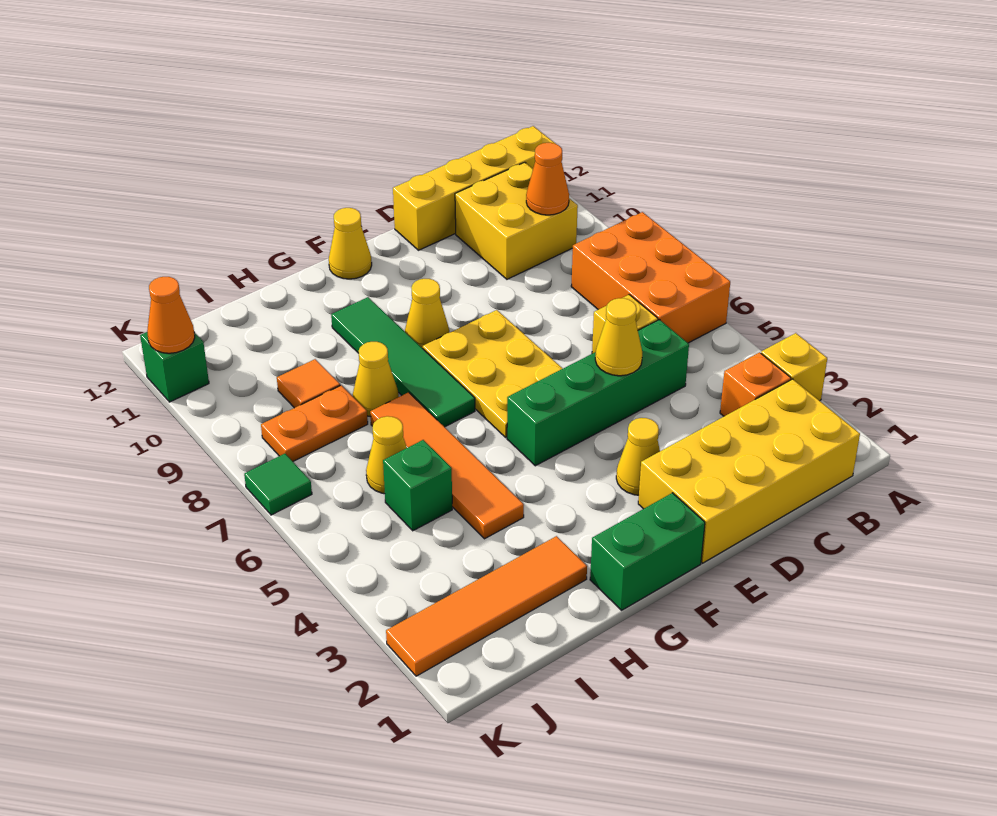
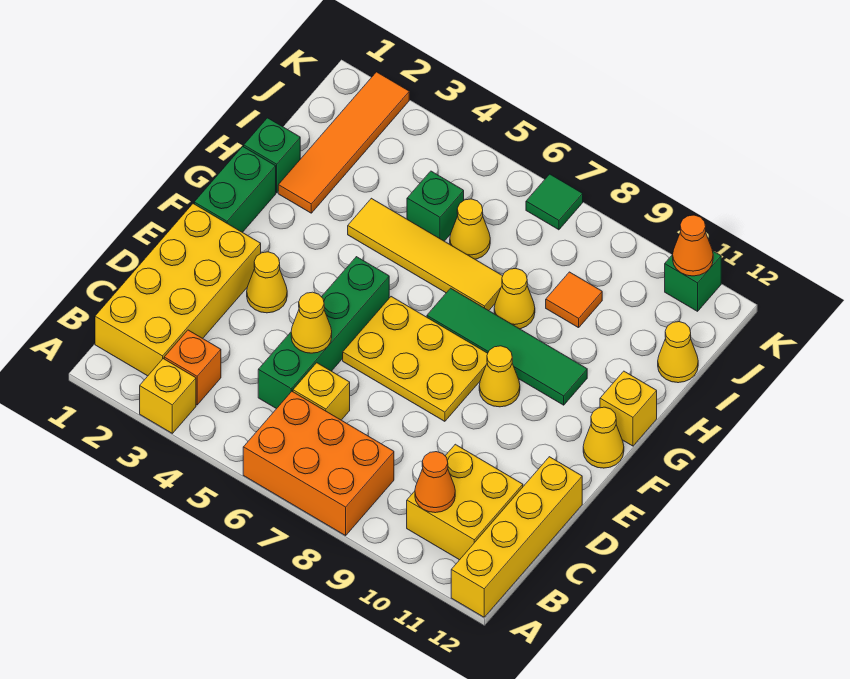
none -> yellow brick G12 level 1
none -> green brick H1 level 1
orange tile H4:H7 level 1 -> yellow tile H4:H7 level 1
orange plate I8:J8 level 1 -> none
none -> yellow cone I12 level 1

